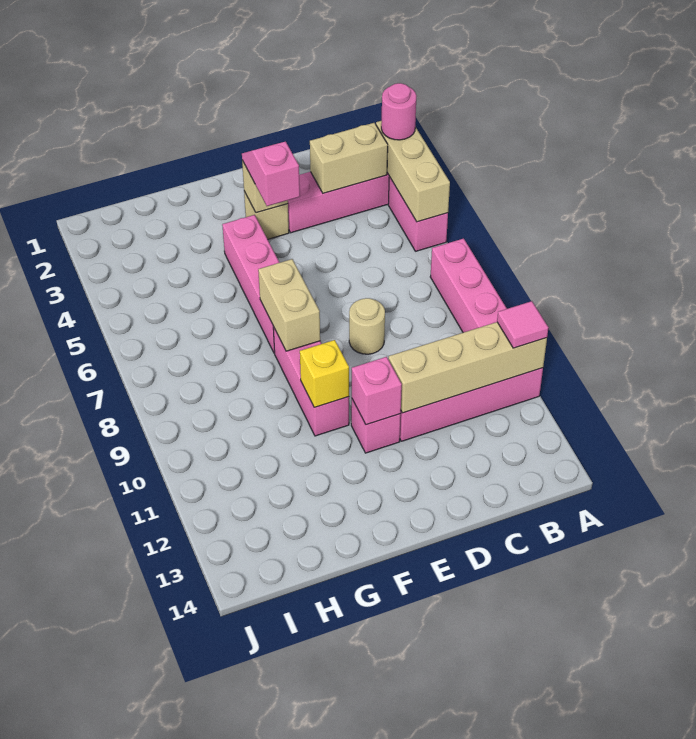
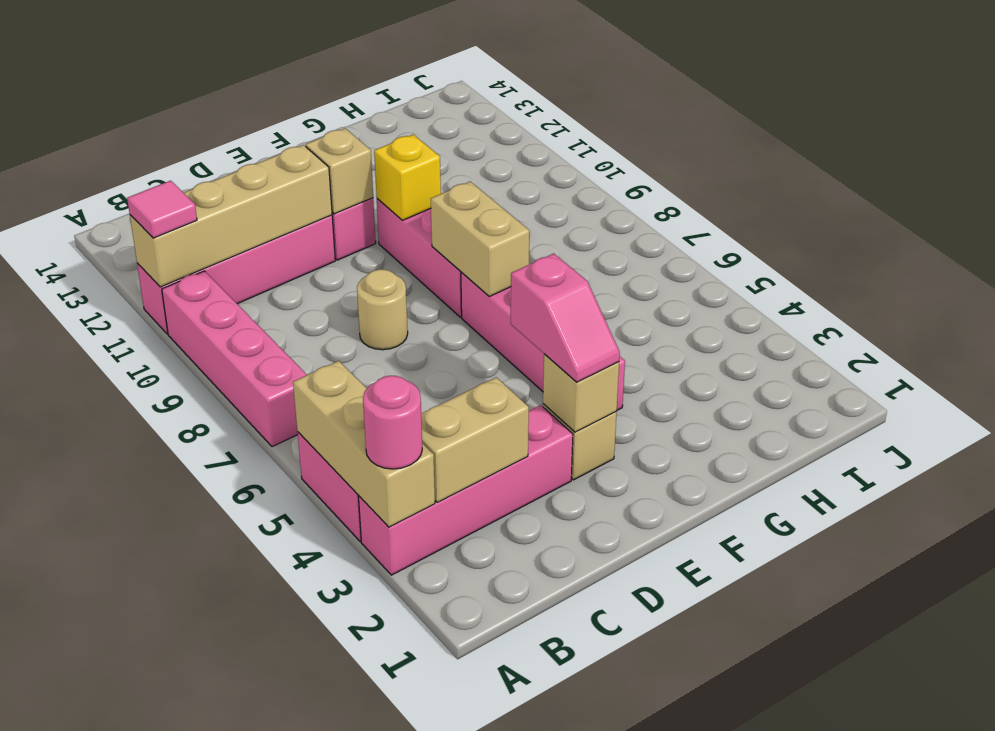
pink brick E11 level 2 -> tan brick E11 level 2

